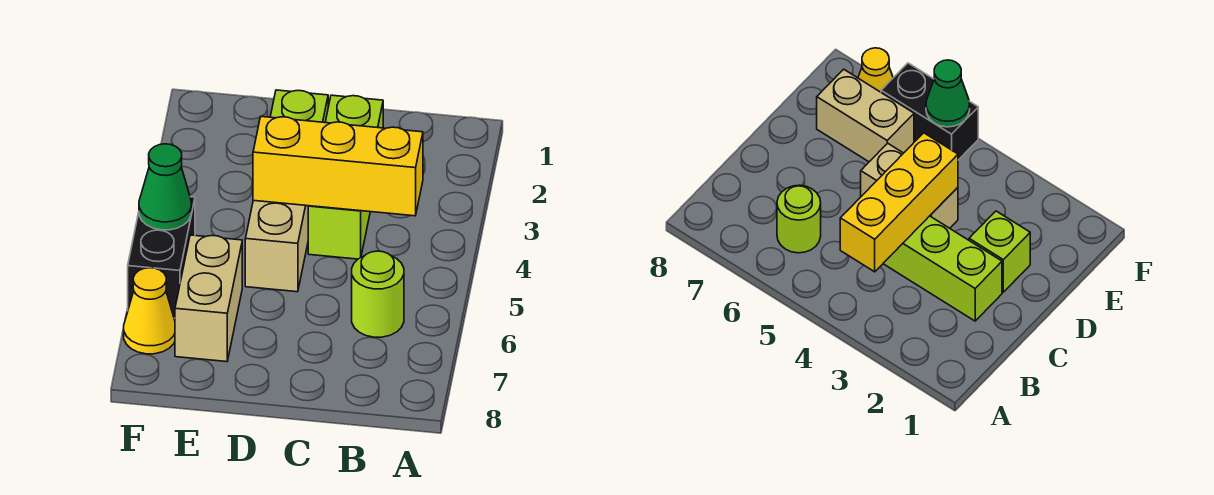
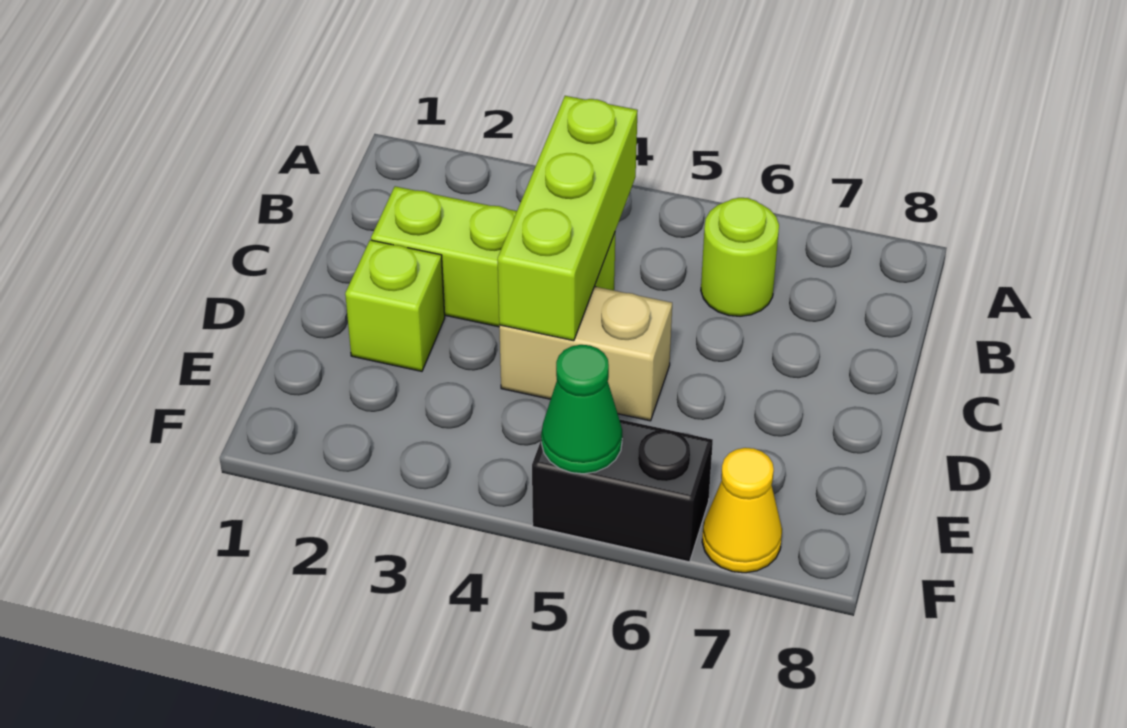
yellow brick B4:D4 level 2 -> lime brick B4:D4 level 2
tan brick E6:E7 level 1 -> none

